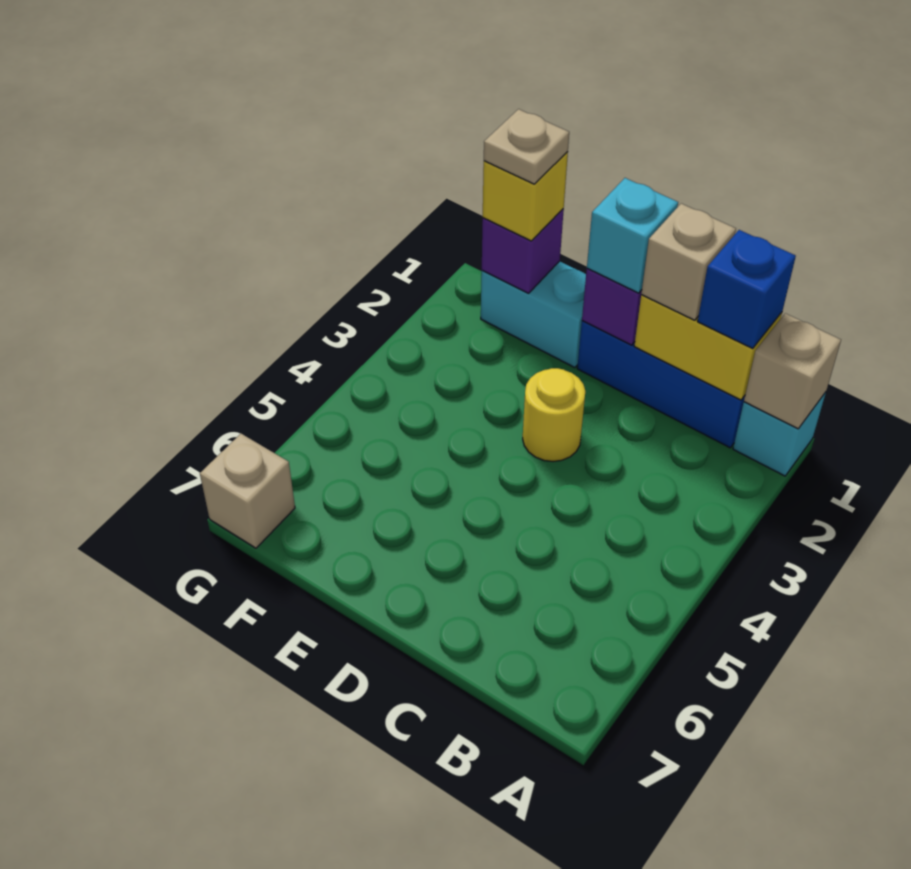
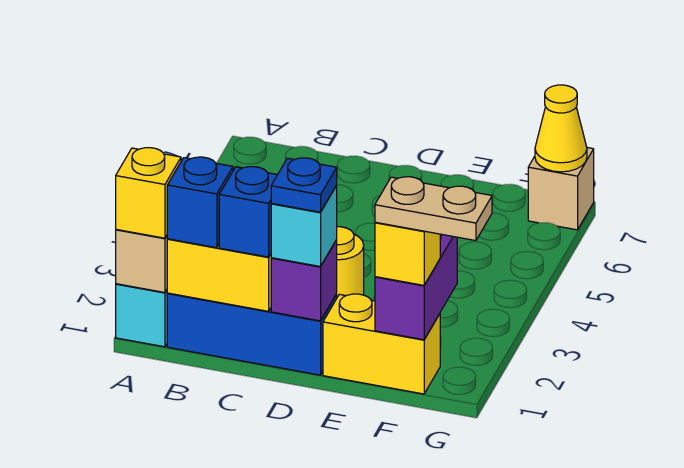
none -> yellow brick A1 level 3
tan brick C1 level 3 -> blue brick C1 level 3
none -> blue plate D1 level 4
cyan brick E1:F1 level 1 -> yellow brick E1:F1 level 1
purple brick F1 level 2 -> purple brick F1:F2 level 2
tan plate F1 level 4 -> tan plate F1:G1 level 4
none -> yellow cone G7 level 2

